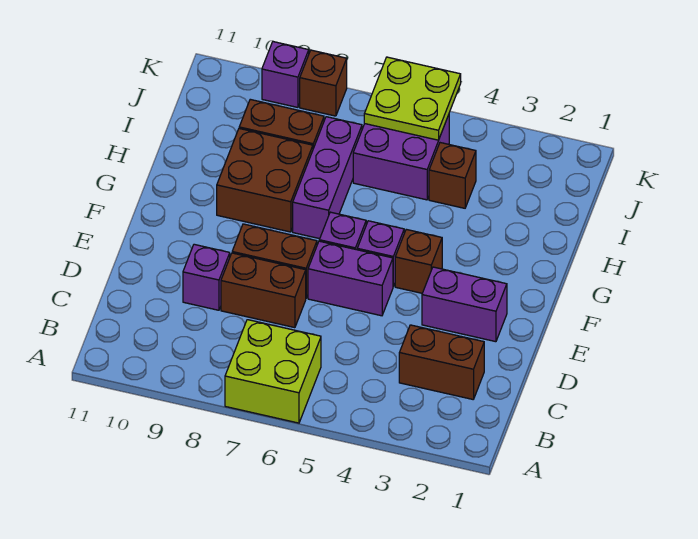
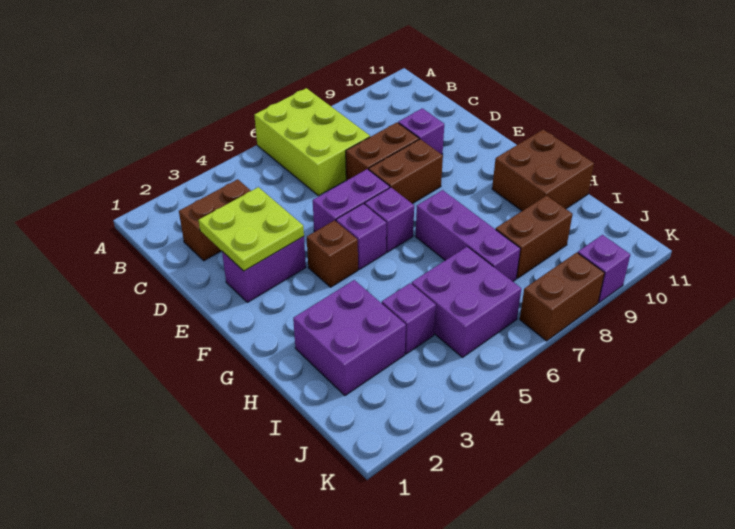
lime brick A6:B7 level 1 -> lime brick A6:C7 level 1
brown brick G8:H9 level 1 -> brown brick G10:H11 level 1
none -> purple brick H2:I3 level 1
brown brick I4 level 1 -> purple brick I4 level 1
lime plate J5:K6 level 2 -> lime plate D2:E3 level 2
brown brick K8 level 1 -> brown brick K7:K8 level 1

